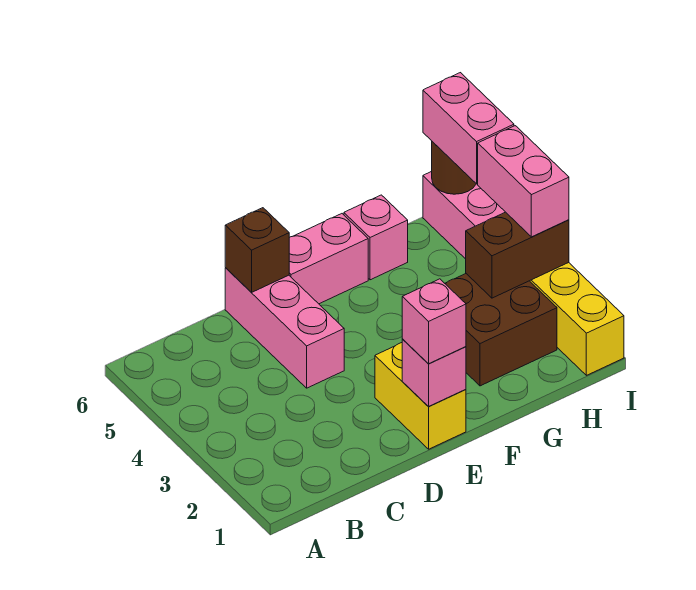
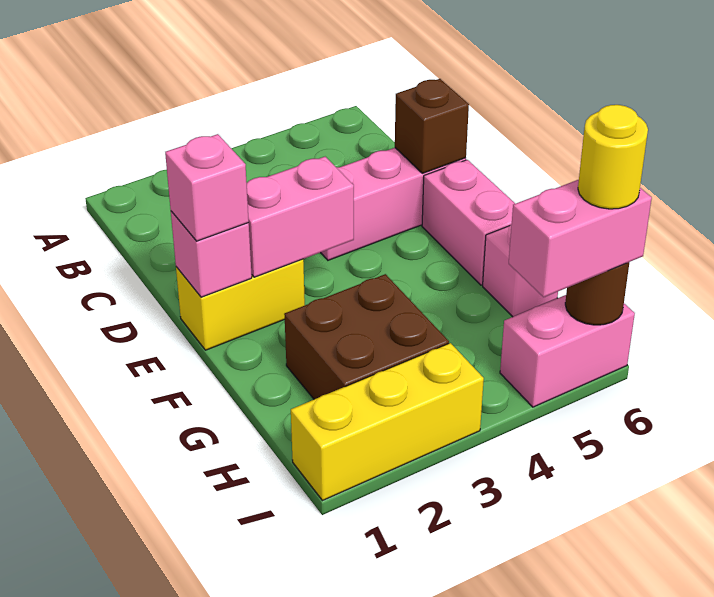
brown brick H3:I3 level 2 -> none
pink brick I3:I4 level 3 -> pink brick E2:E3 level 2
none -> yellow round brick I6 level 4

